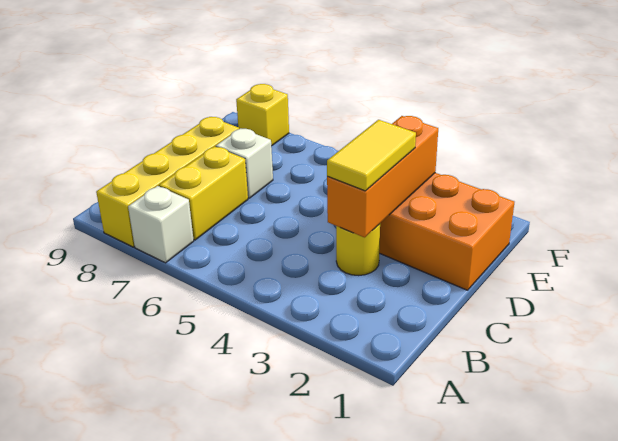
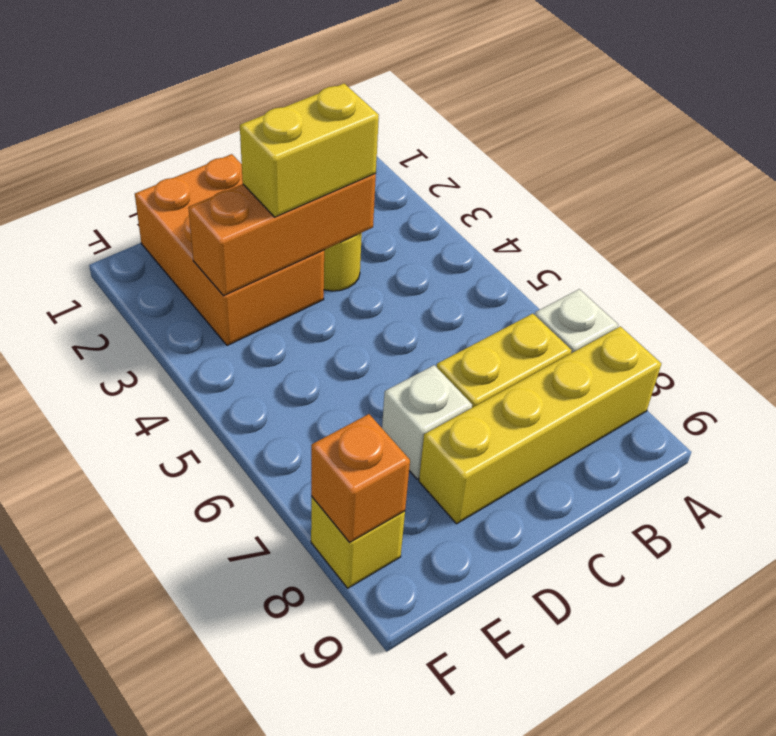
yellow tile C3:D3 level 3 -> yellow brick C3:D3 level 3
none -> orange brick F8 level 2

